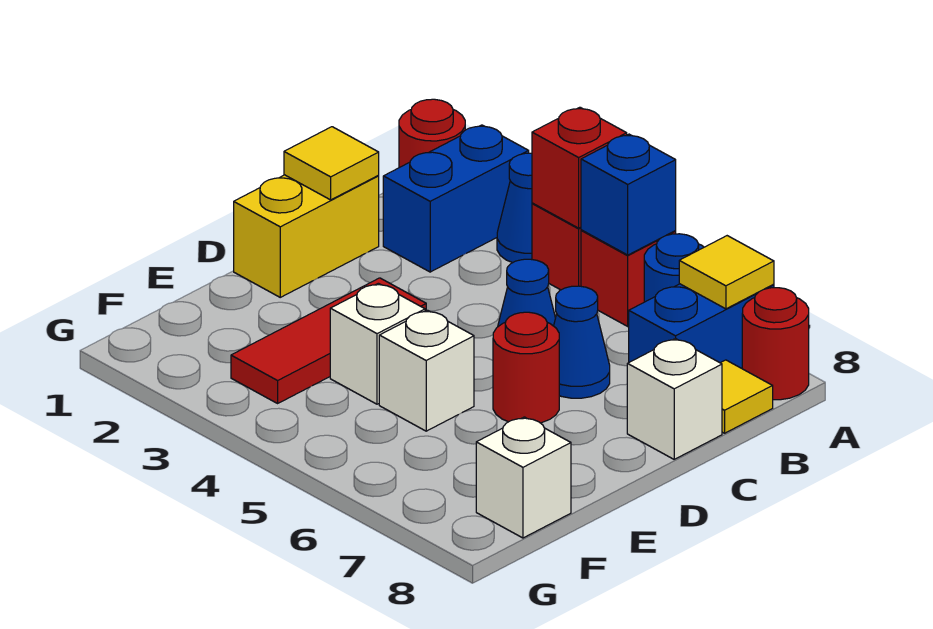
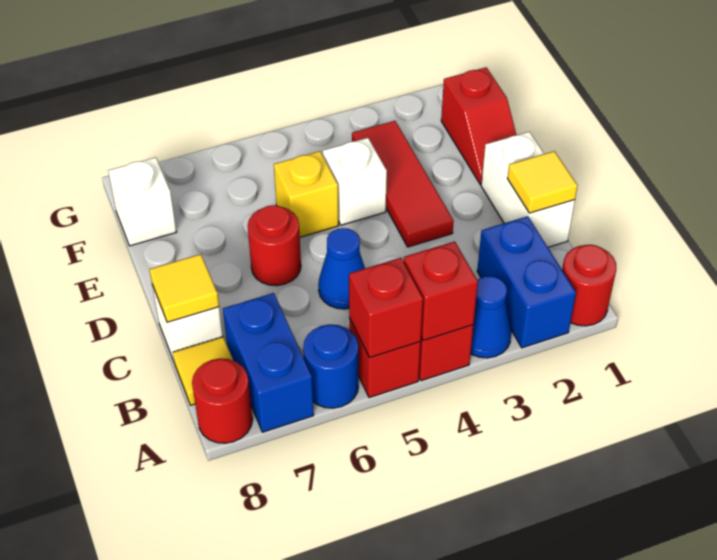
blue brick A5 level 2 -> red brick A5 level 2
yellow tile A7 level 2 -> yellow tile C8 level 2
yellow brick C1:D1 level 1 -> white brick C1:D1 level 1
blue cone C6 level 1 -> none
none -> red slope E1:F1 level 1 top F
white brick E5 level 1 -> yellow brick E5 level 1

